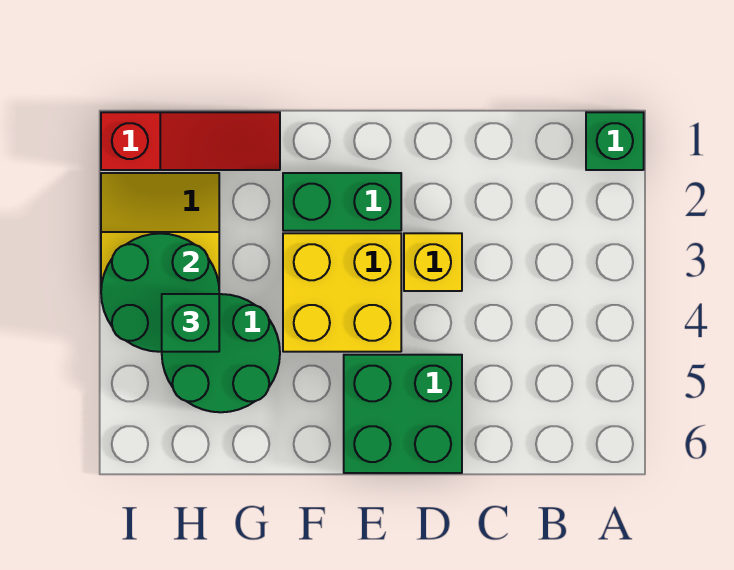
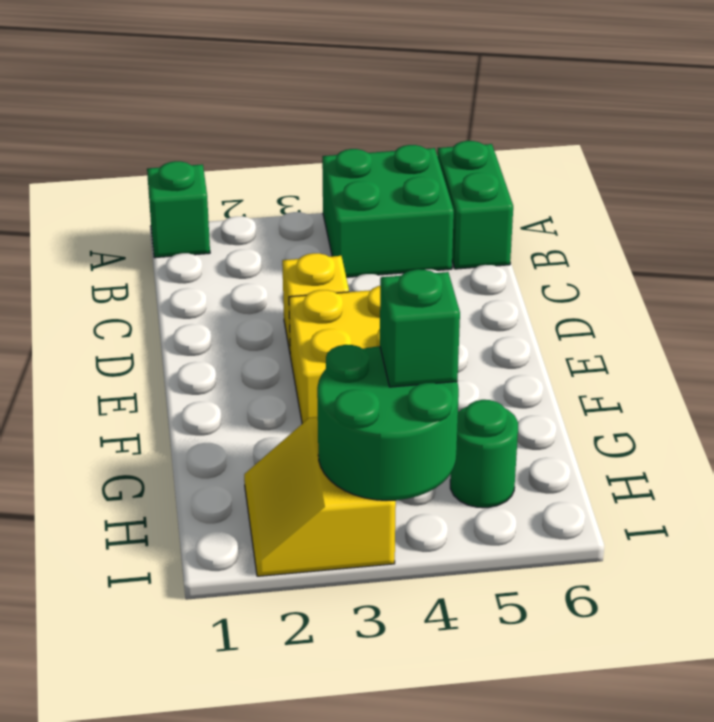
green brick D5:E6 level 1 -> green brick A4:B5 level 1
green brick E2:F2 level 1 -> green brick A6:B6 level 1
red slope G1:I1 level 1 top I -> none
green round brick G4:H5 level 1 -> green round brick H5 level 1

